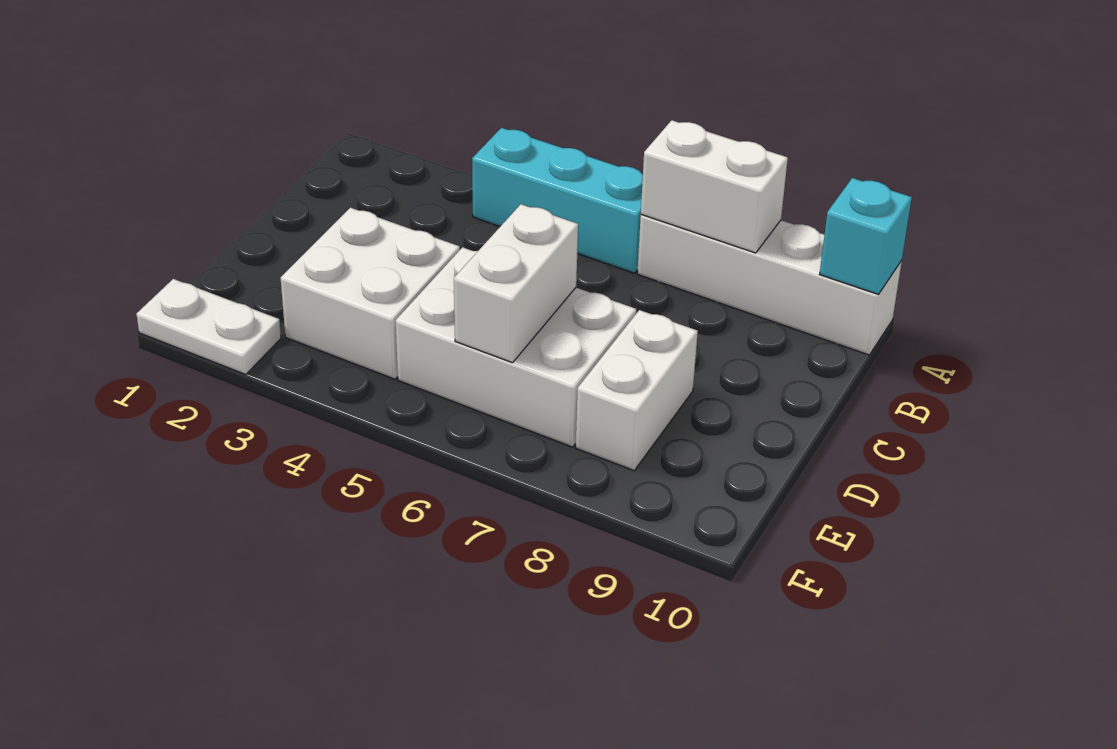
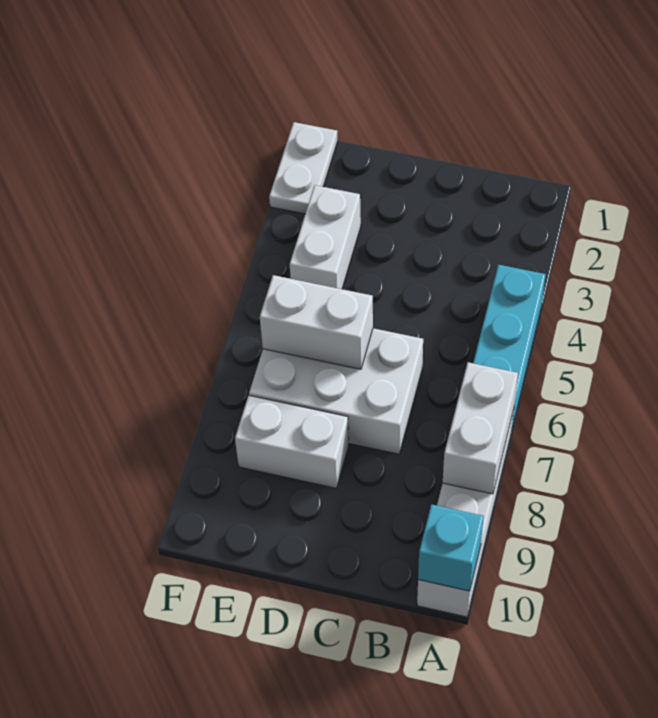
white brick D3:E4 level 1 -> white brick E3:E4 level 1
white brick D5:E7 level 1 -> white brick C6:E7 level 1

